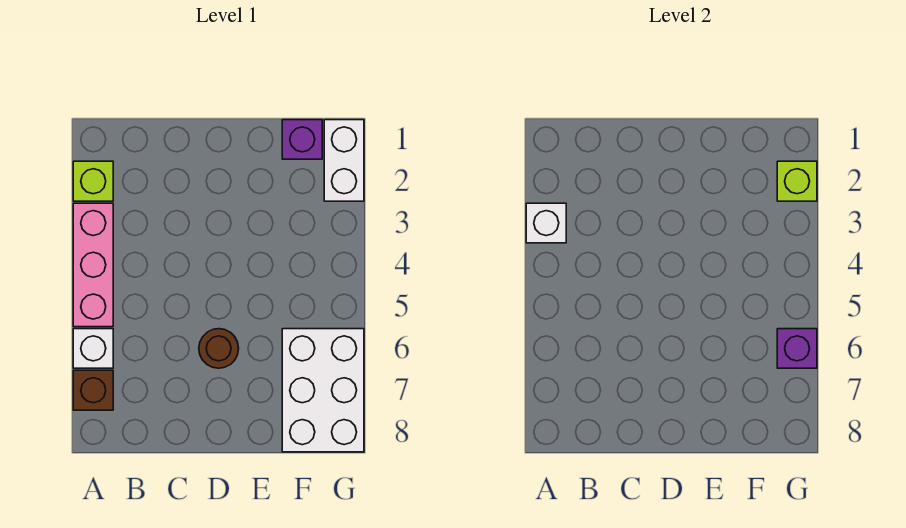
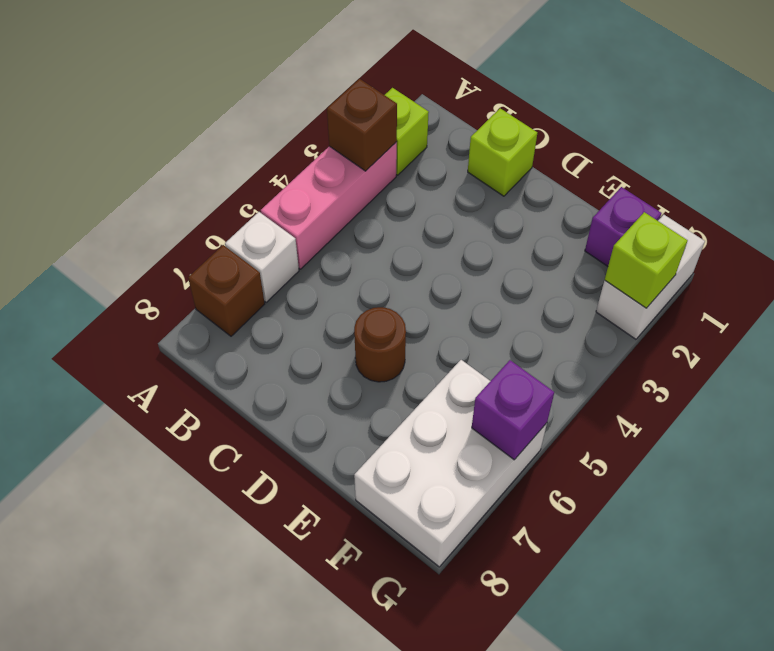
white brick A3 level 2 -> brown brick A3 level 2
none -> lime brick C1 level 1

